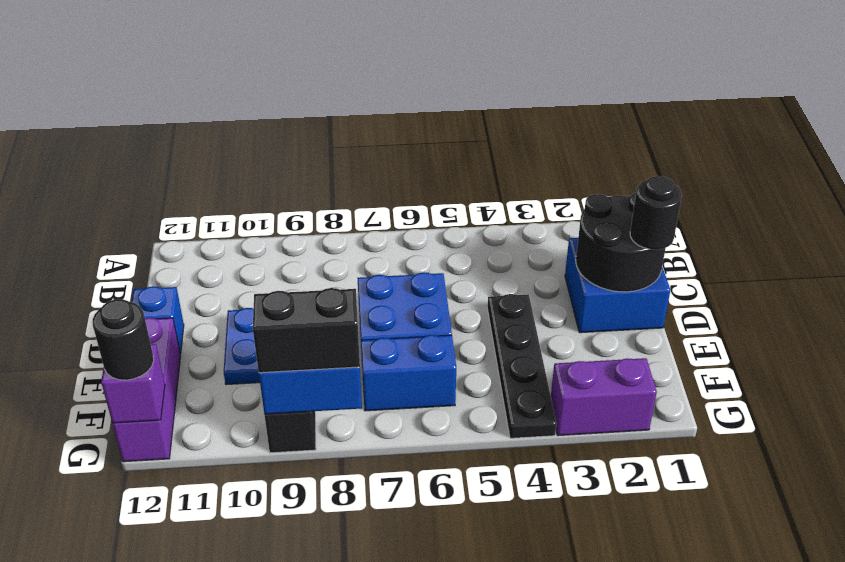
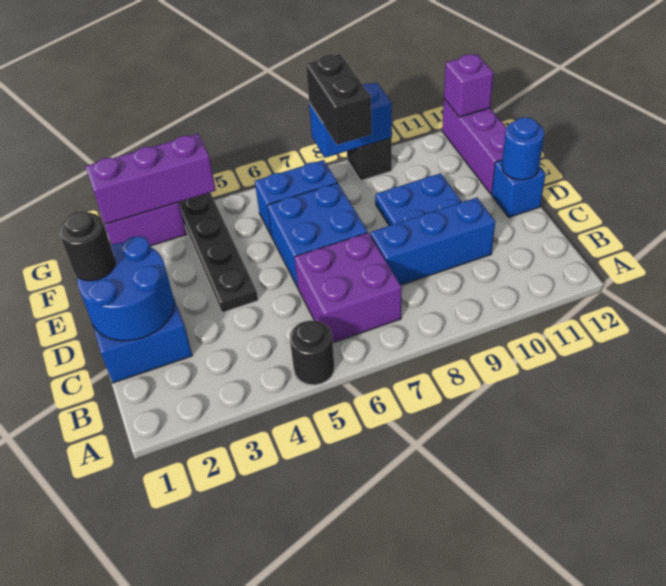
none -> purple brick B6:C7 level 1
black round brick C1:D2 level 2 -> blue round brick C1:D2 level 2
none -> blue brick C8:C10 level 1
none -> blue round brick D12 level 2
none -> purple brick G2:G4 level 2
black brick G8:G9 level 3 -> black brick F8:G8 level 3
black round brick G12 level 3 -> black round brick A5 level 1

